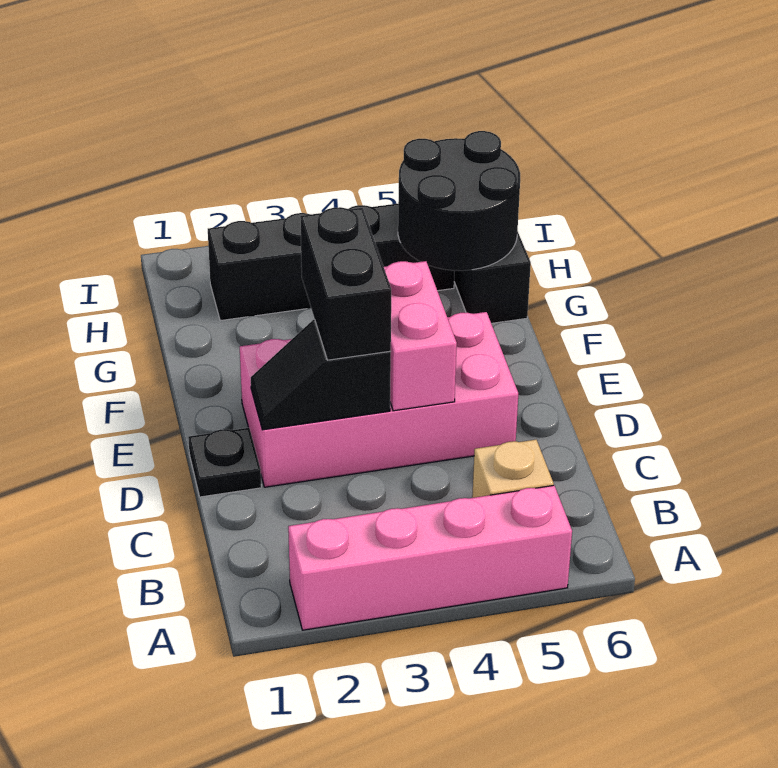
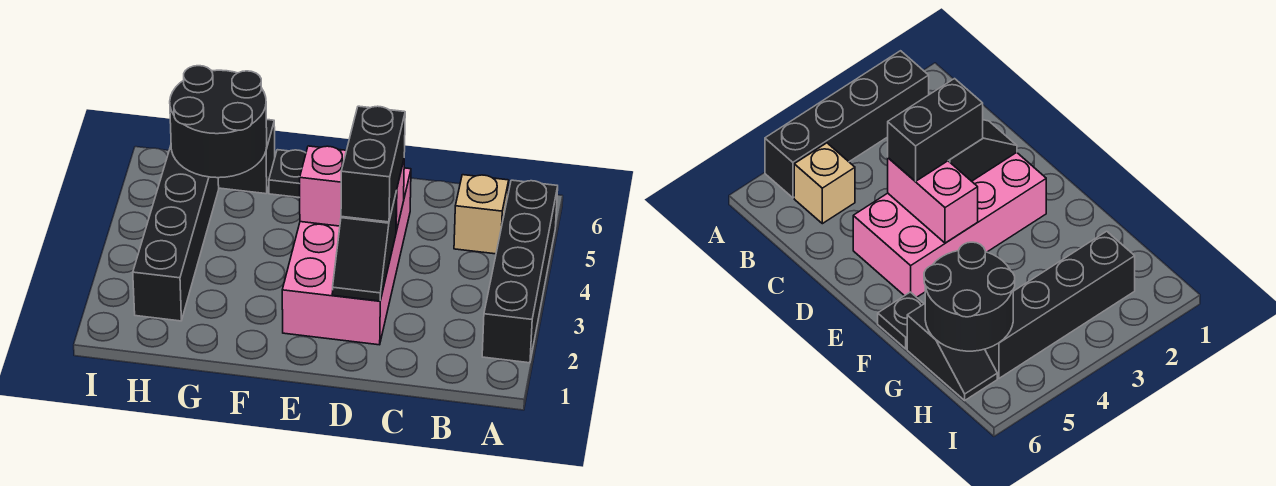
pink brick A2:A5 level 1 -> black brick A2:A5 level 1
black plate D1 level 1 -> black plate F6 level 1
black brick D3:E3 level 3 -> black brick D3:D4 level 3

